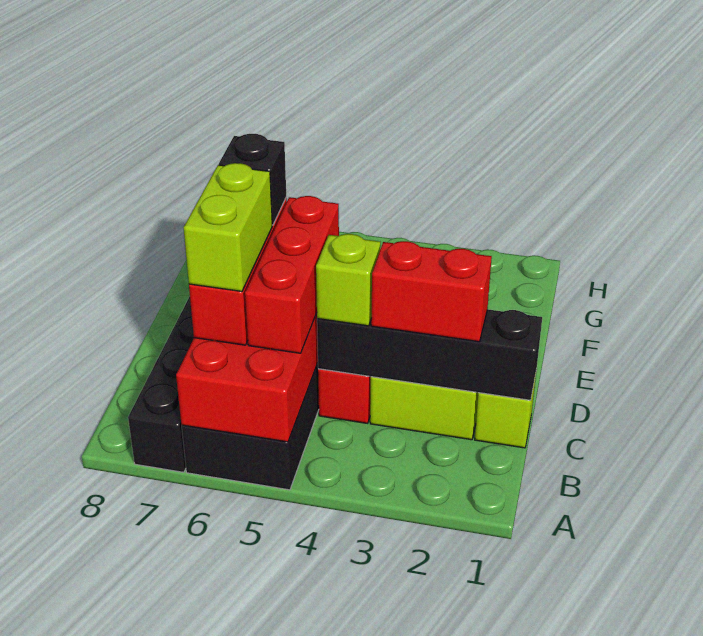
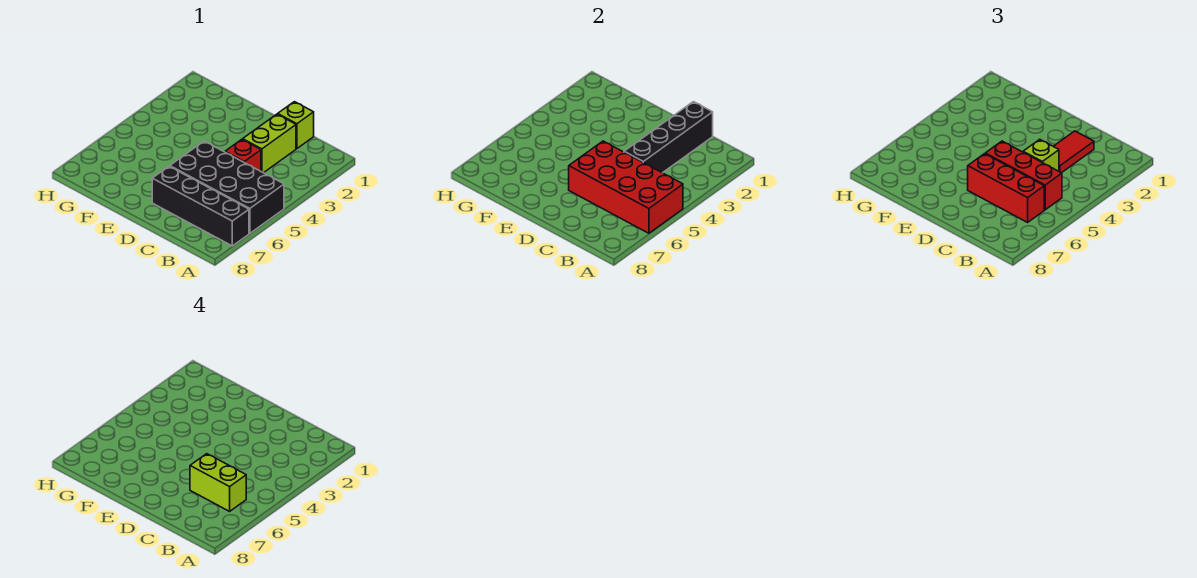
red brick C2:C3 level 3 -> red tile C2:C3 level 3
black brick D6 level 4 -> none

